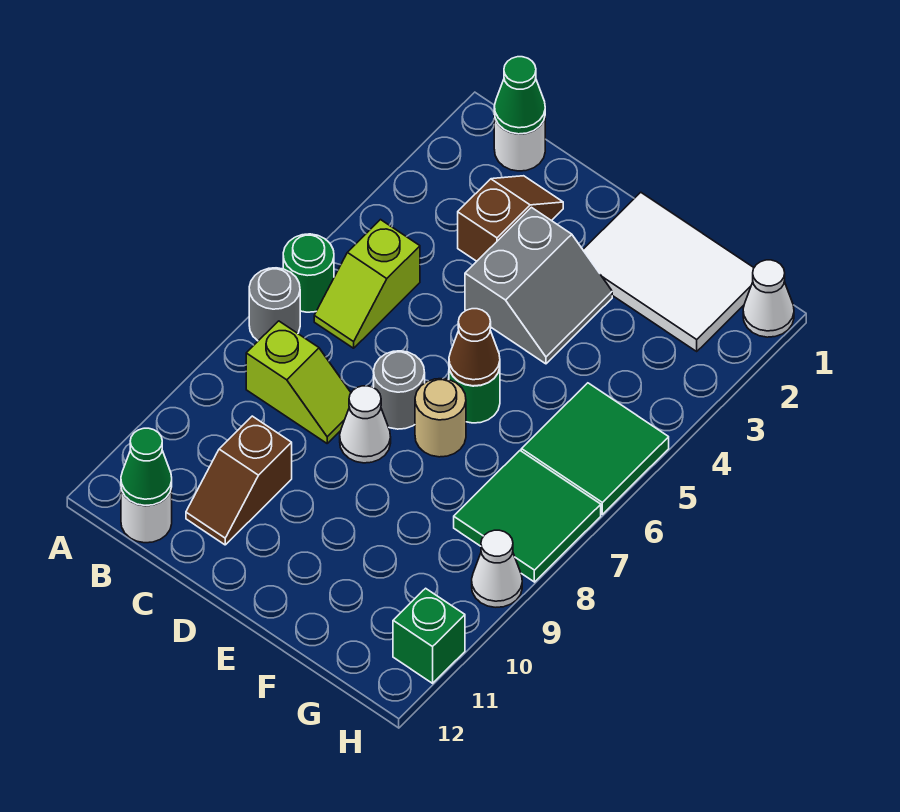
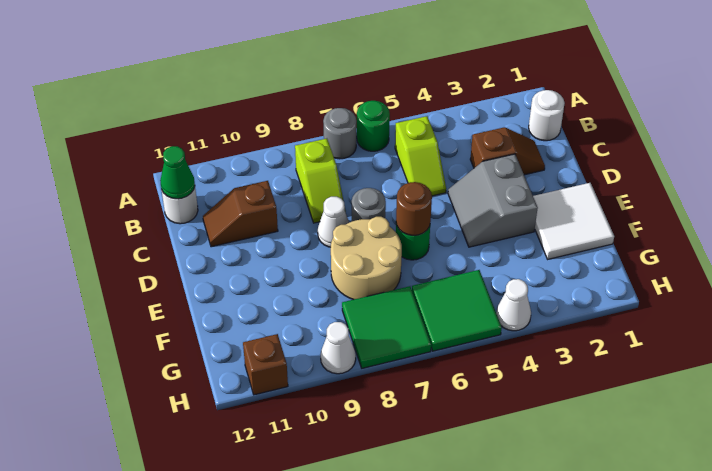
green cone B1 level 2 -> none
lime slope B5:B6 level 1 top 5 -> lime slope B5:C5 level 1 top B
grey slope D3:E4 level 1 top D -> grey slope D3:E4 level 1 top 3
white tile E1:G2 level 1 -> white tile E1:F2 level 1
brown cone E6 level 2 -> brown round brick E6 level 2
tan round brick E7 level 1 -> tan round brick E7:F8 level 1
white cone H1 level 1 -> white cone H4 level 1
green brick H11 level 1 -> brown brick H11 level 1

